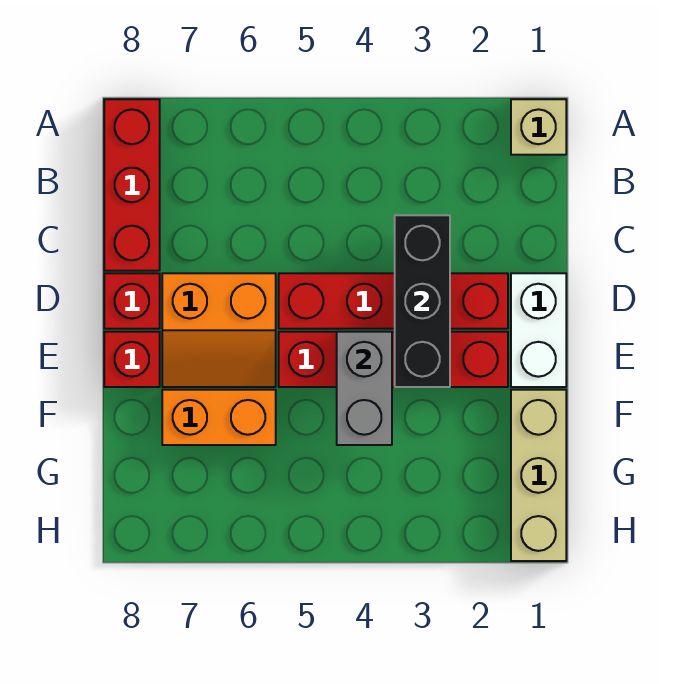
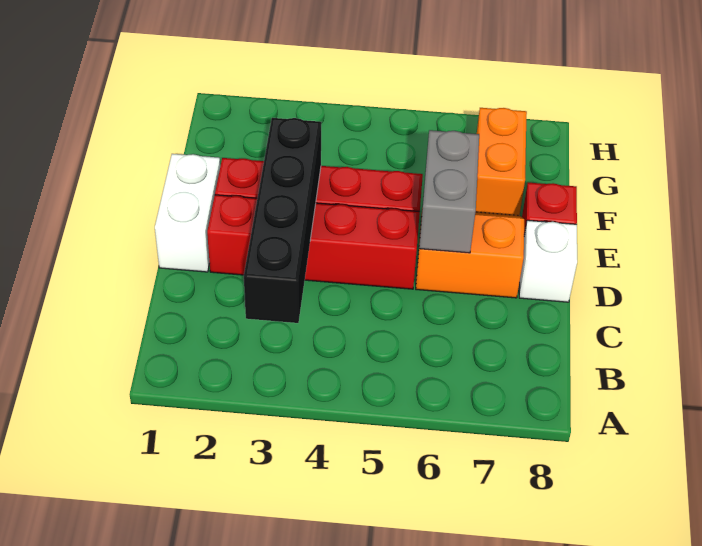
tan brick A1 level 1 -> none
red brick A8:C8 level 1 -> none
black brick C3:E3 level 2 -> black brick B3:E3 level 2
red brick D8 level 1 -> white brick D8 level 1
grey brick E4:F4 level 2 -> grey brick D6:E6 level 2
tan brick F1:H1 level 1 -> none
orange brick F6:F7 level 1 -> orange brick F7:G7 level 1

